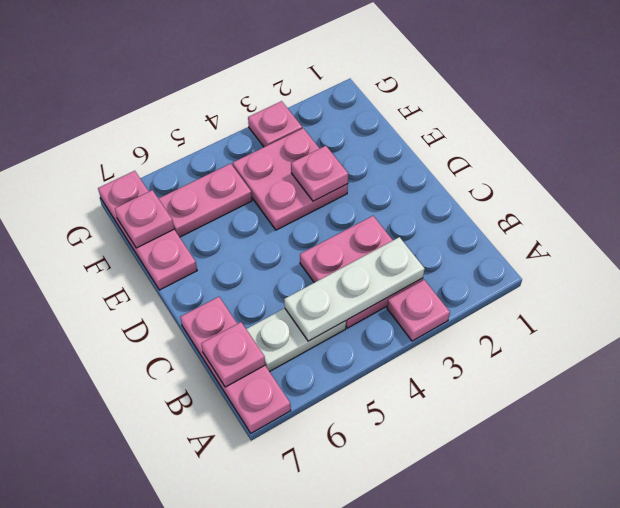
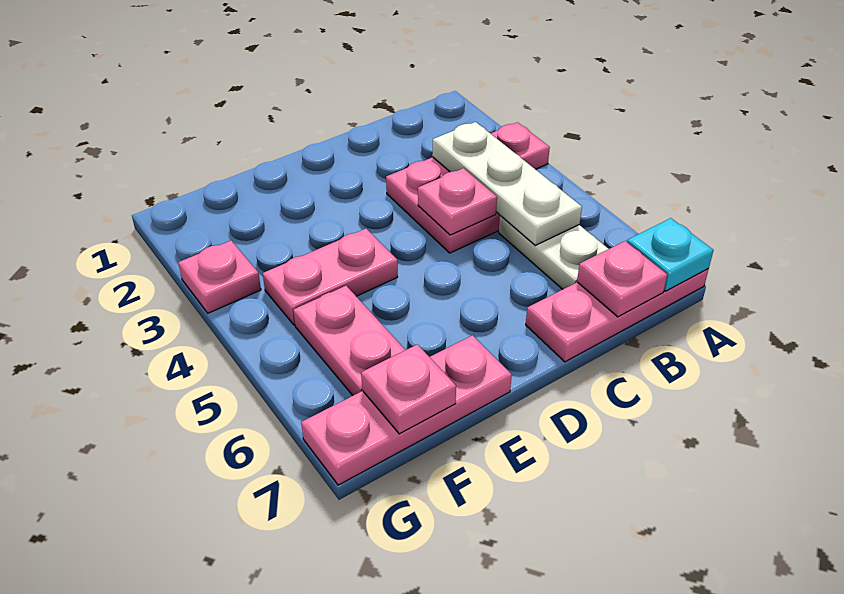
none -> cyan plate A7 level 2
pink plate E3:F4 level 1 -> pink plate E4:F4 level 1
pink plate E3 level 2 -> pink plate C4 level 2

